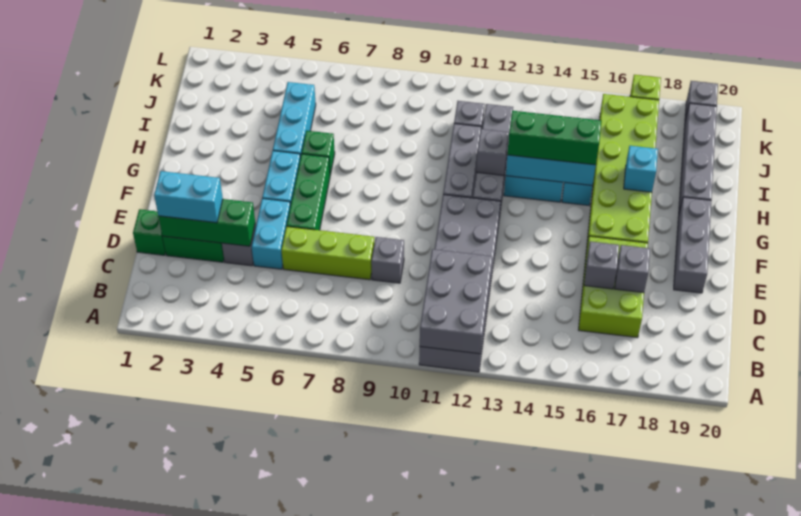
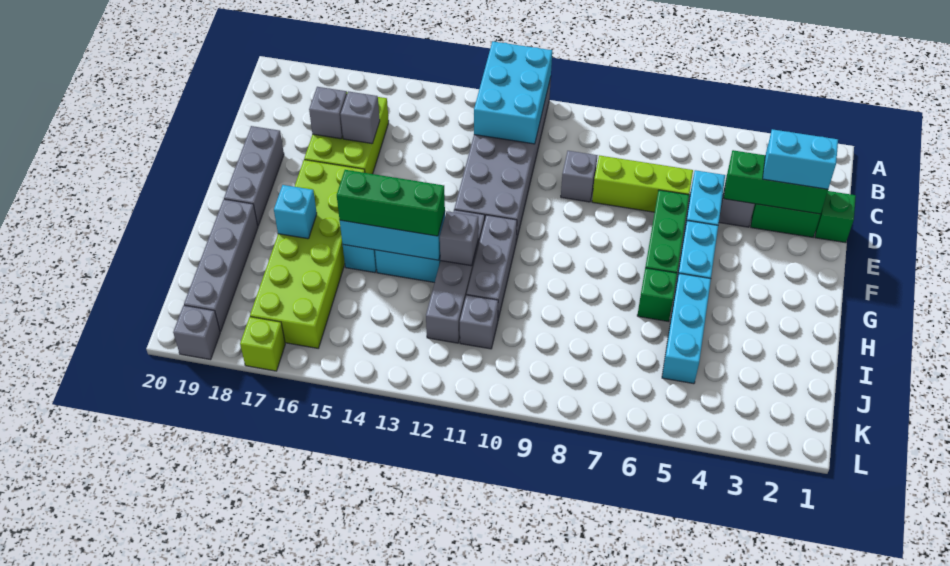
grey brick A11:C12 level 2 -> cyan brick A11:C12 level 2

